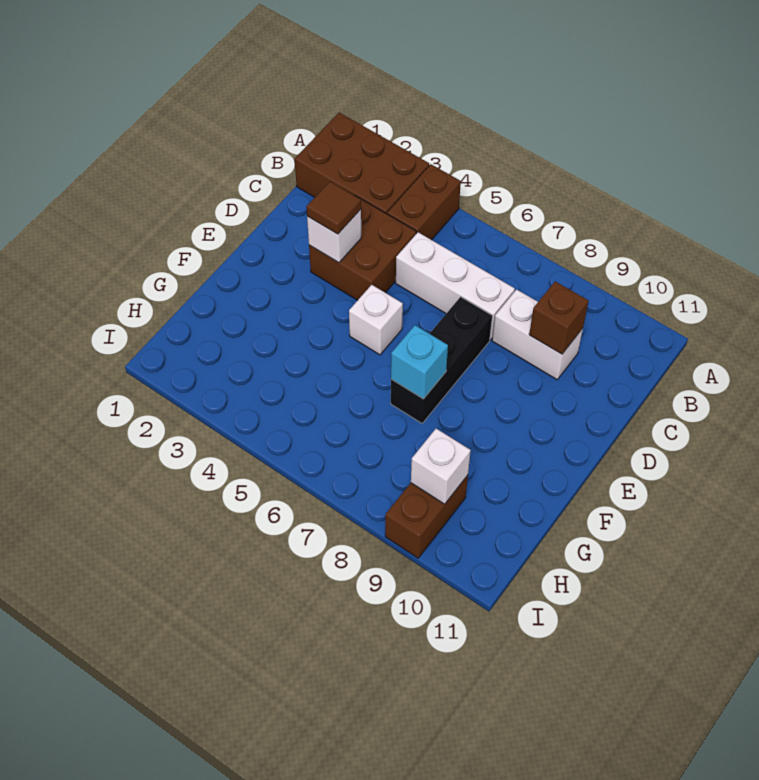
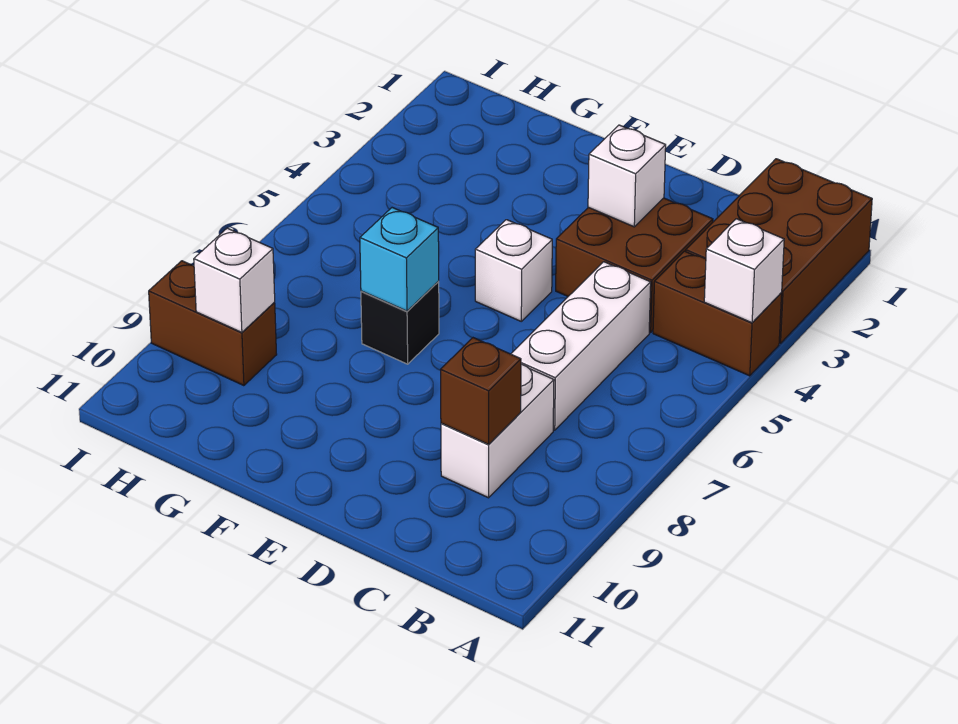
none -> white brick A4 level 2
brown tile D3 level 3 -> none
black brick D7:F7 level 1 -> black brick F7 level 1

